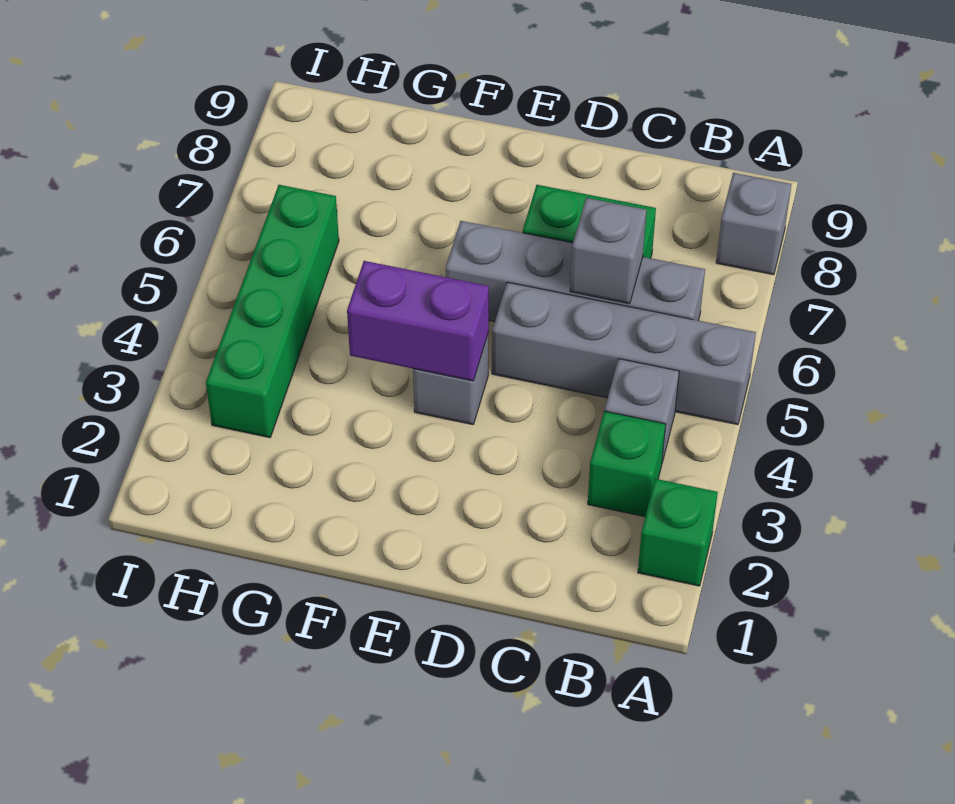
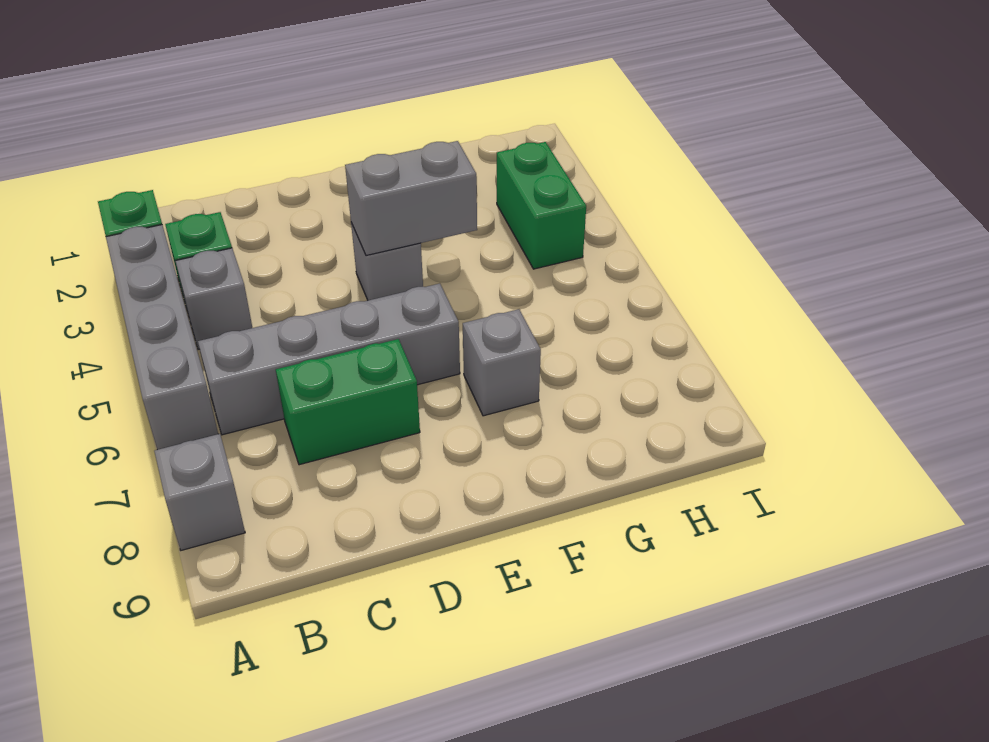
grey brick A5:D5 level 1 -> grey brick A3:A6 level 1
grey brick C6 level 2 -> grey brick F7 level 1
purple brick E4:F4 level 2 -> grey brick E4:F4 level 2
green brick H3:H6 level 1 -> green brick H3:H4 level 1

